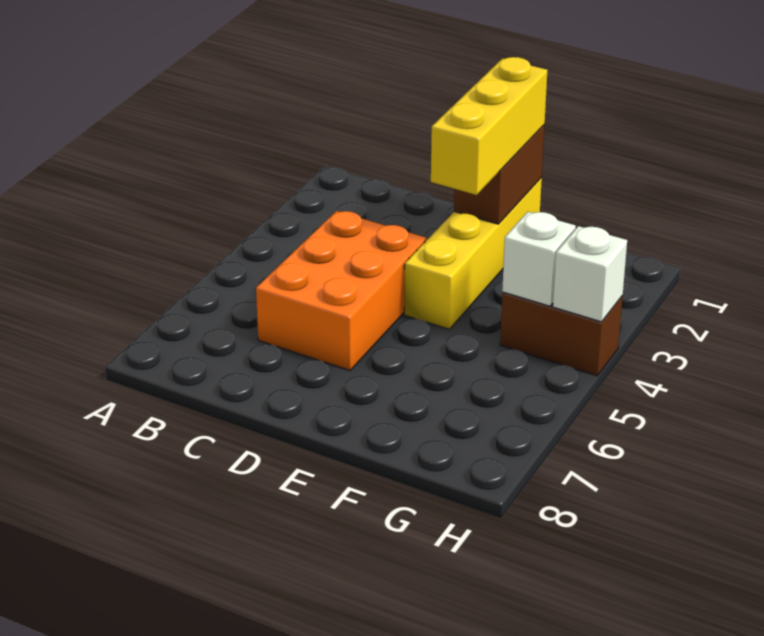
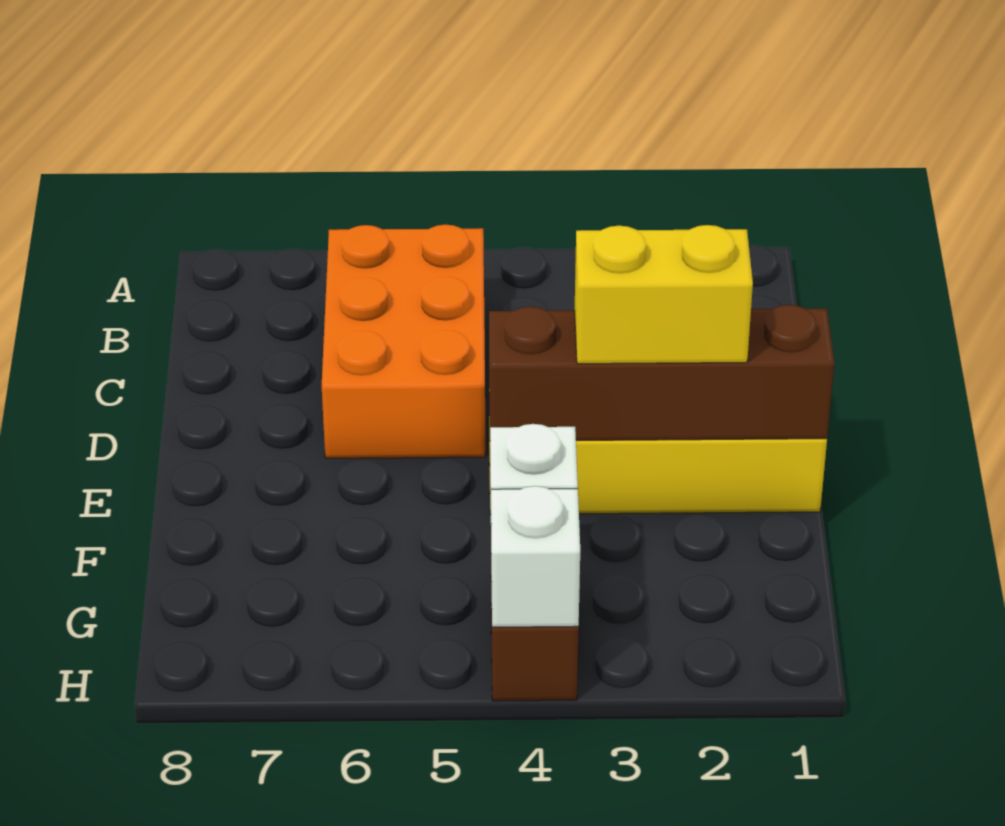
orange brick C4:D6 level 1 -> orange brick B5:D6 level 1
brown brick E1:E2 level 2 -> brown brick E1:E4 level 2
yellow brick E1:E3 level 3 -> yellow brick E2:E3 level 3

